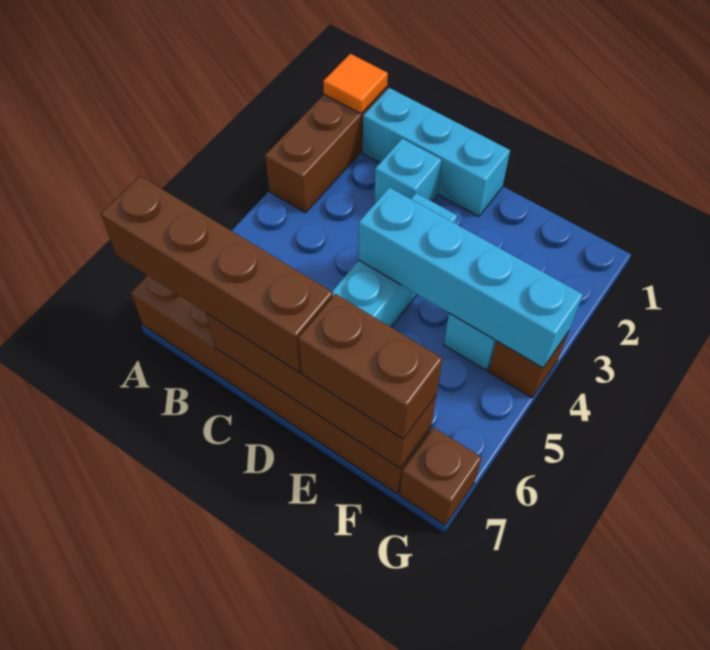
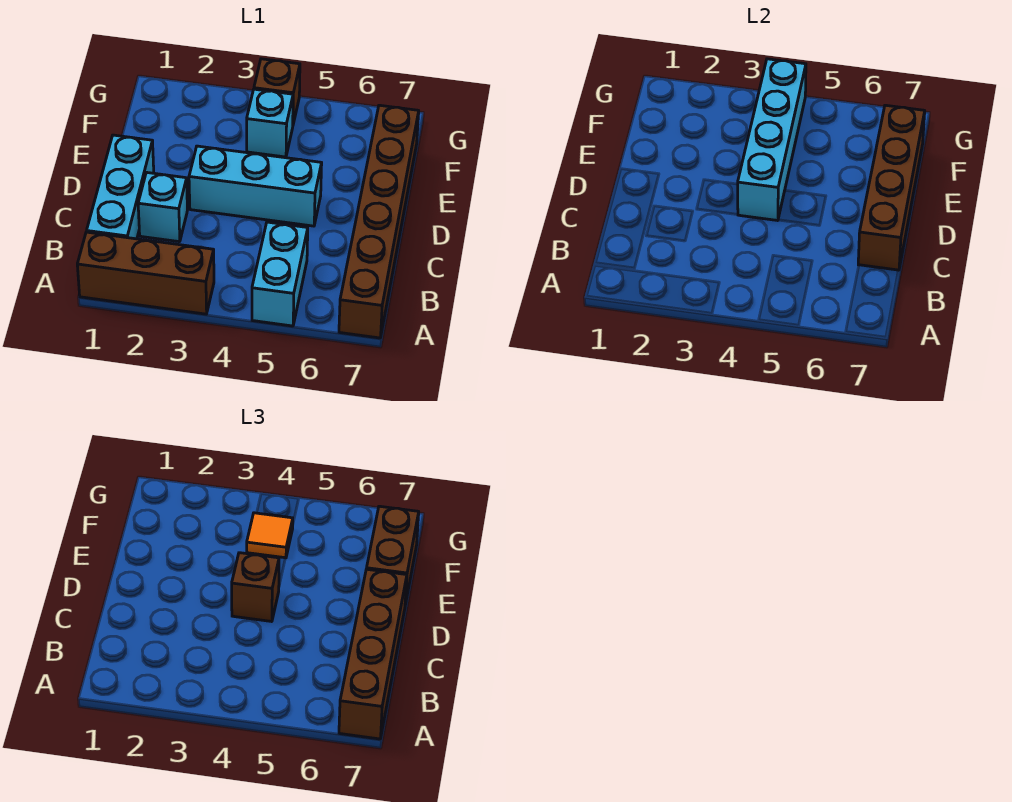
orange tile A1 level 2 -> orange tile F4 level 3
none -> cyan brick A5:B5 level 1
brown brick G7 level 1 -> brown brick D4 level 3

